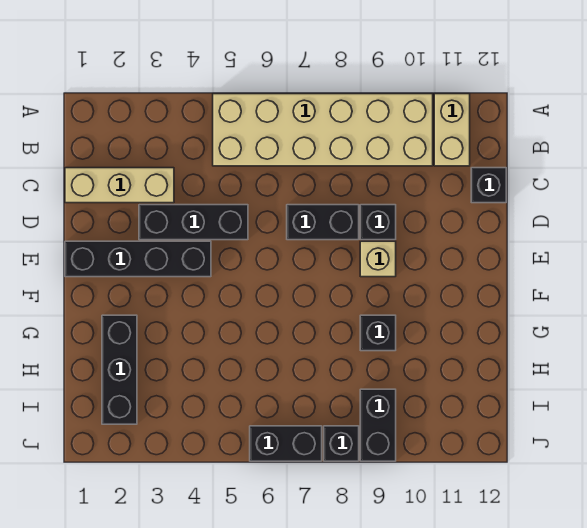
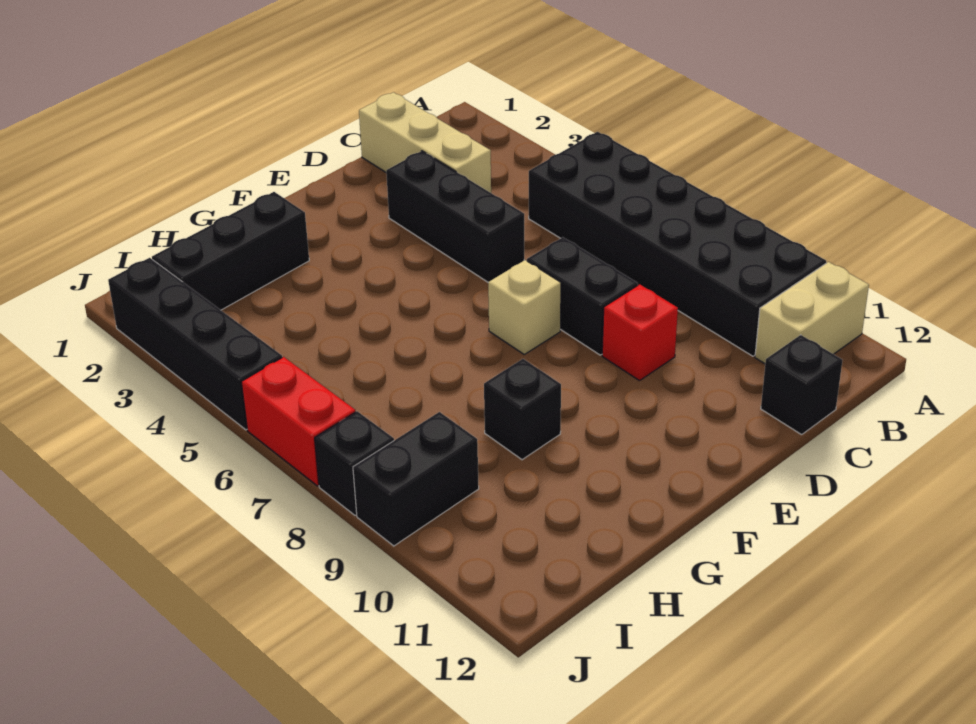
tan brick A5:B10 level 1 -> black brick A5:B10 level 1
black brick D9 level 1 -> red brick D9 level 1
black brick E1:E4 level 1 -> black brick J2:J5 level 1
tan brick E9 level 1 -> tan brick E7 level 1
black brick J6:J7 level 1 -> red brick J6:J7 level 1

